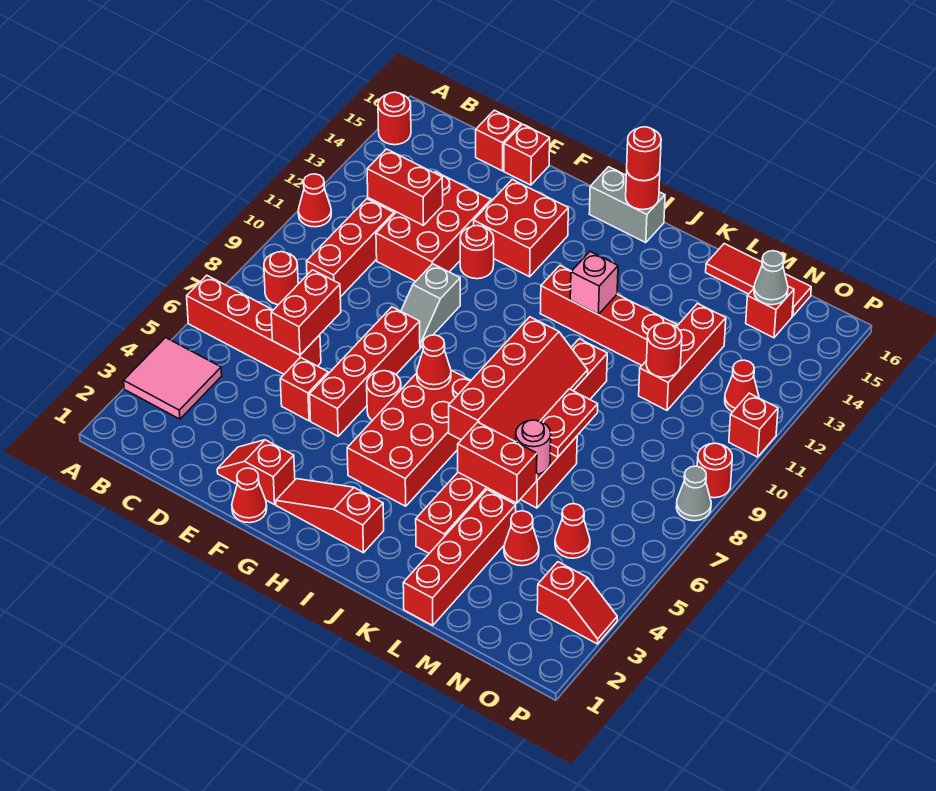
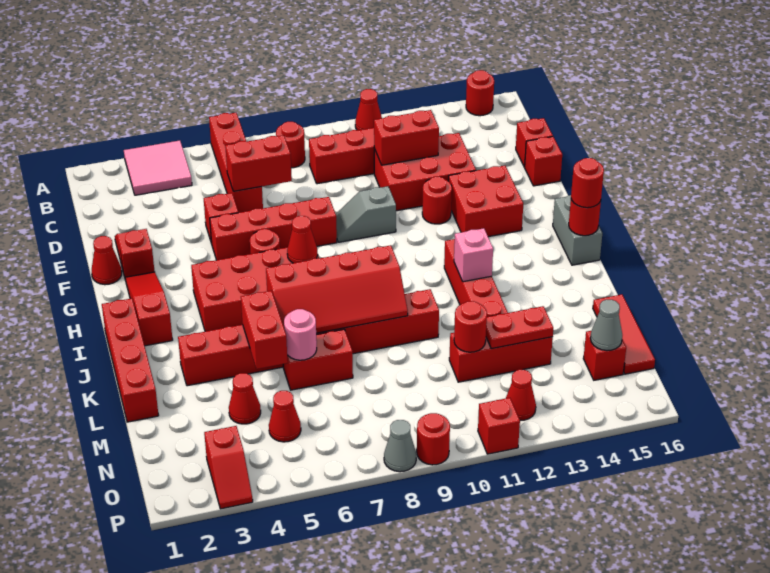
red brick C12:D12 level 2 -> red brick D11:D12 level 2
red brick L1:L4 level 1 -> red brick I1:L1 level 1
red plate L7:L8 level 2 -> red plate M12:M13 level 2

